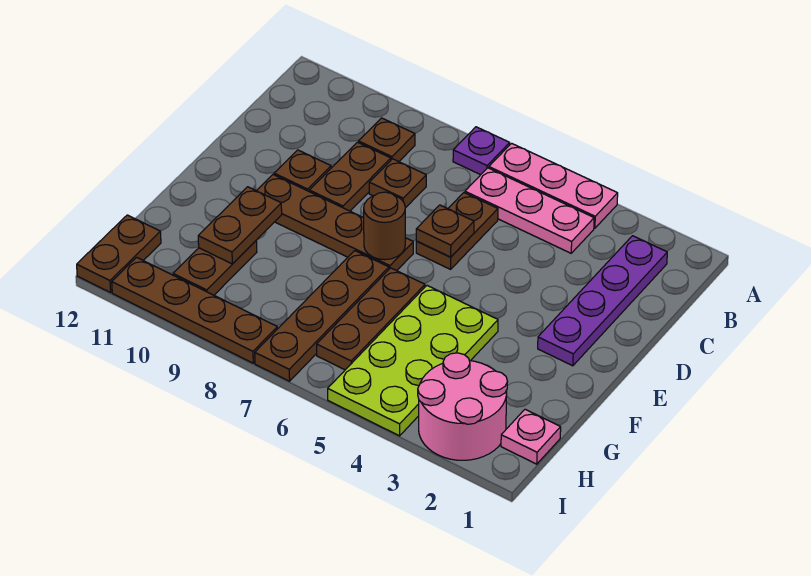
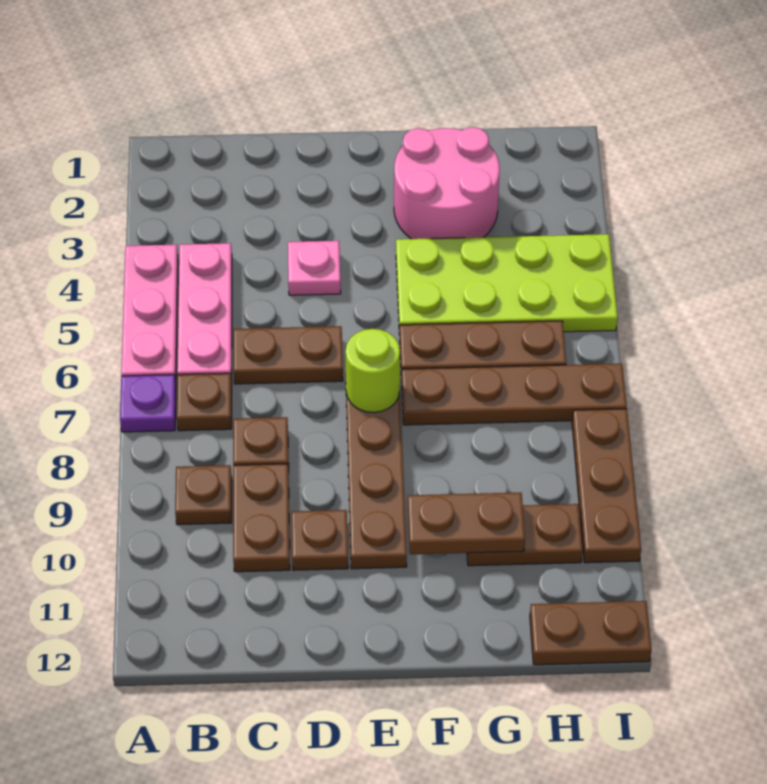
purple plate B2:E2 level 1 -> none
brown plate C9:D9 level 1 -> brown plate C9:C10 level 1
brown plate D6 level 2 -> brown plate B7 level 1
brown round brick E7 level 2 -> lime round brick E7 level 2
pink plate H1 level 1 -> pink plate D4 level 1
pink round brick H2:I3 level 1 -> pink round brick F2:G3 level 1
brown plate I8:I11 level 1 -> brown plate I8:I10 level 1

